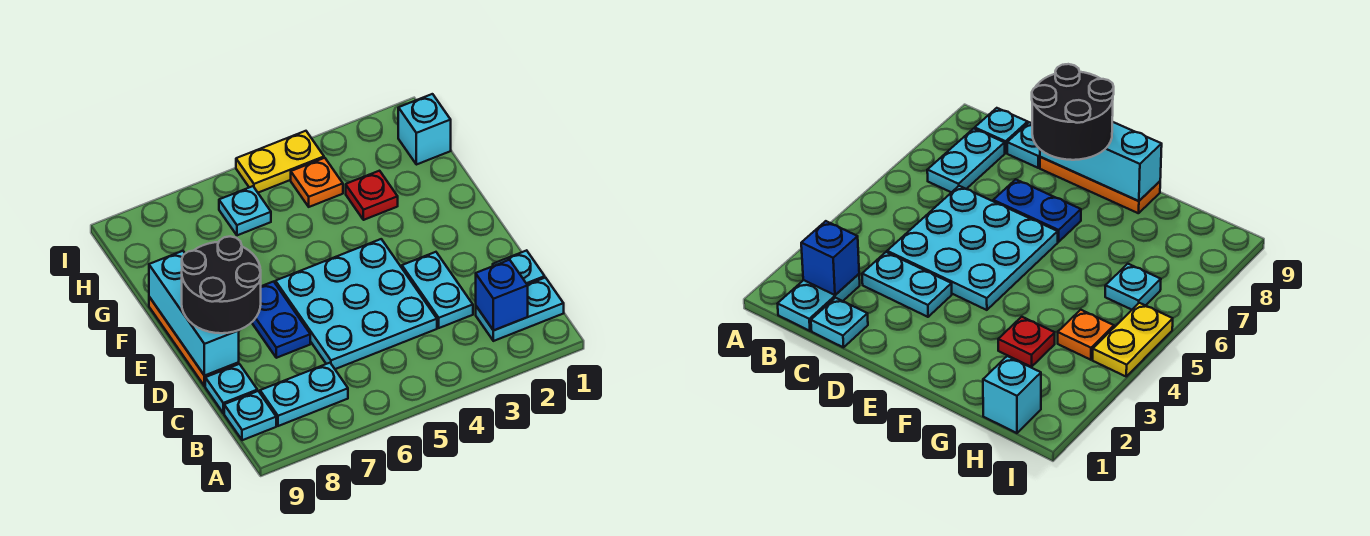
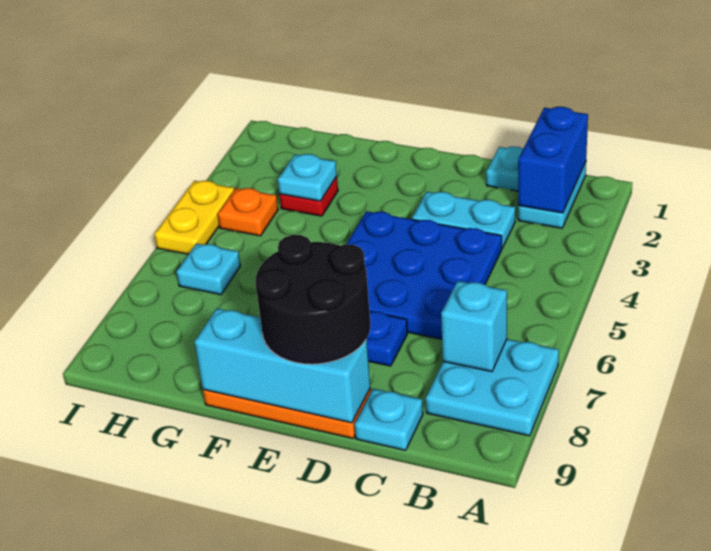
blue brick B2 level 2 -> blue brick B1:B2 level 2
cyan plate B7:B8 level 1 -> cyan plate A7:B8 level 1
cyan plate B9 level 1 -> cyan plate G3 level 2
cyan plate C4:E6 level 1 -> blue plate C4:E6 level 1
cyan brick H1 level 1 -> cyan brick B7 level 2

